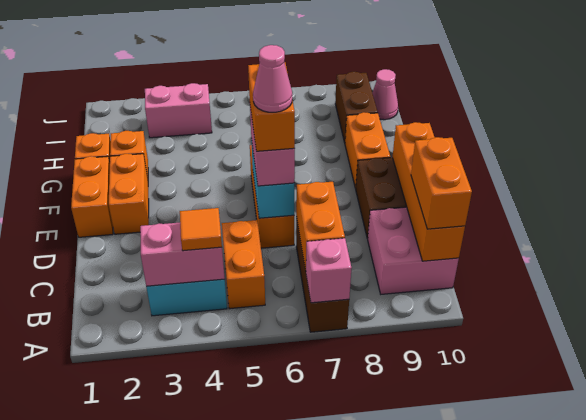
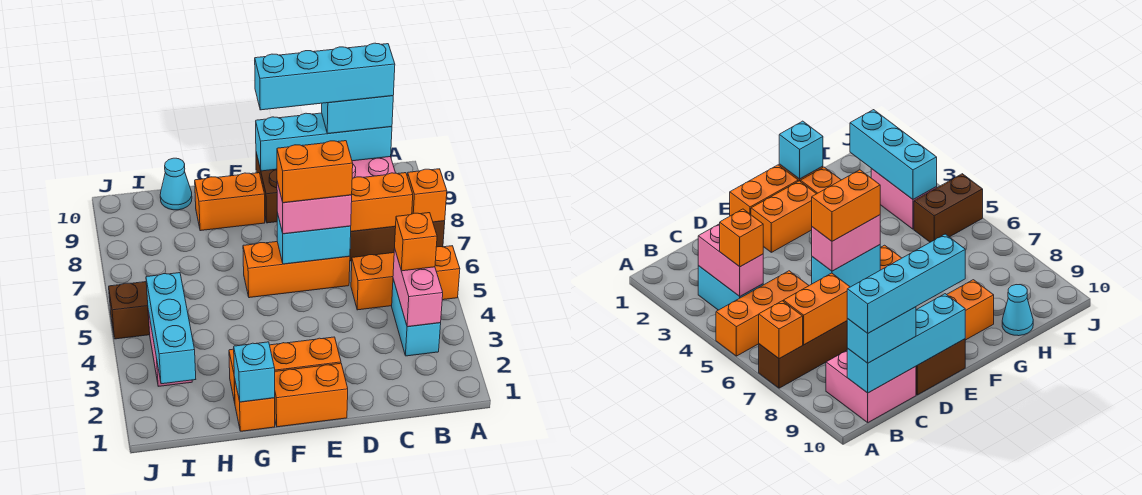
pink brick A7 level 2 -> orange brick A7 level 2
orange tile B4 level 3 -> orange brick B4 level 3
orange brick B5:C5 level 1 -> orange brick A5:C5 level 1
orange brick B10:E10 level 2 -> cyan brick B10:E10 level 2
orange brick B10:C10 level 3 -> cyan brick B10:C10 level 3
none -> cyan brick B10:E10 level 4
pink cone D6 level 5 -> none
none -> cyan brick G1 level 2
brown brick H9:I9 level 1 -> brown brick I5:J5 level 1
none -> cyan cone H10 level 1
none -> cyan brick I2:I4 level 2
pink cone I10 level 1 -> none

